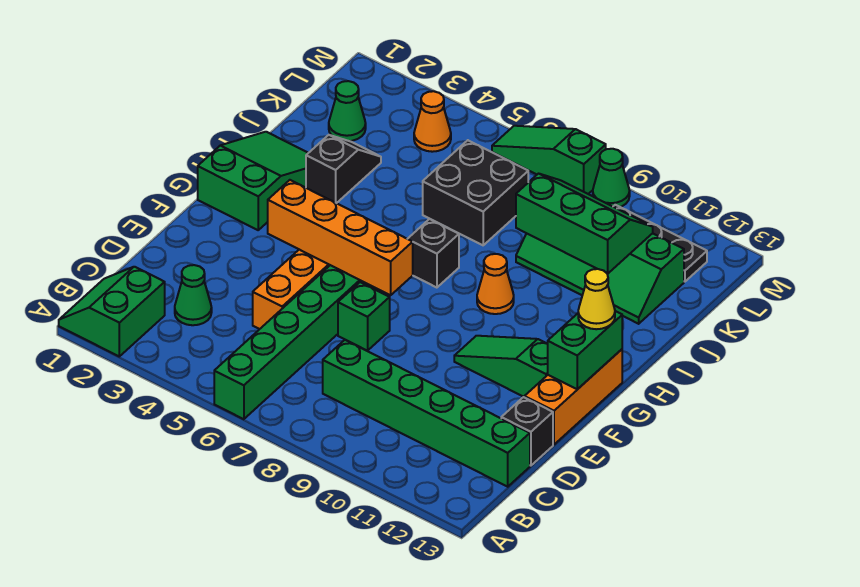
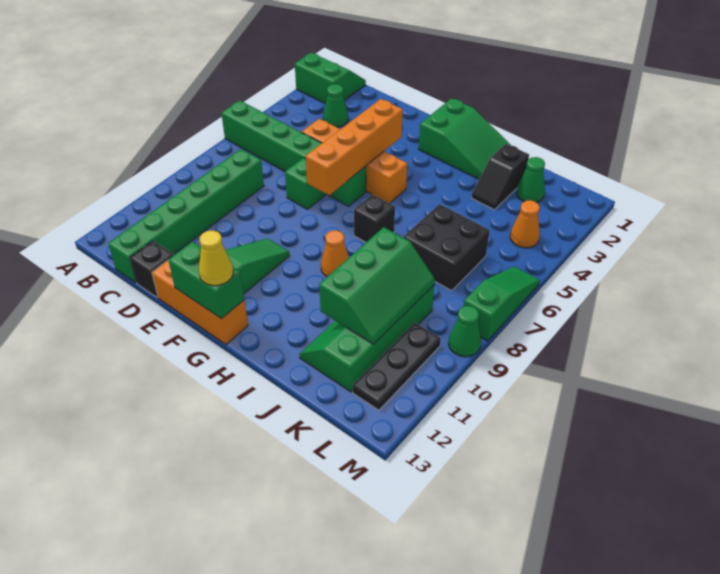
black slope I3:J3 level 1 top I -> black slope J2:J3 level 1 top 2

